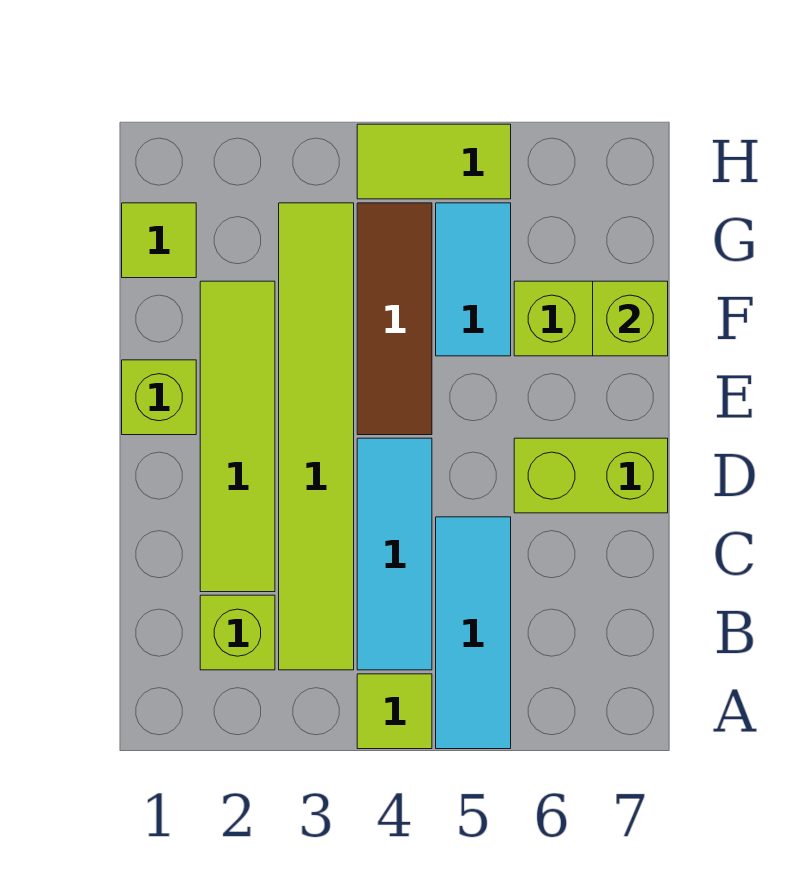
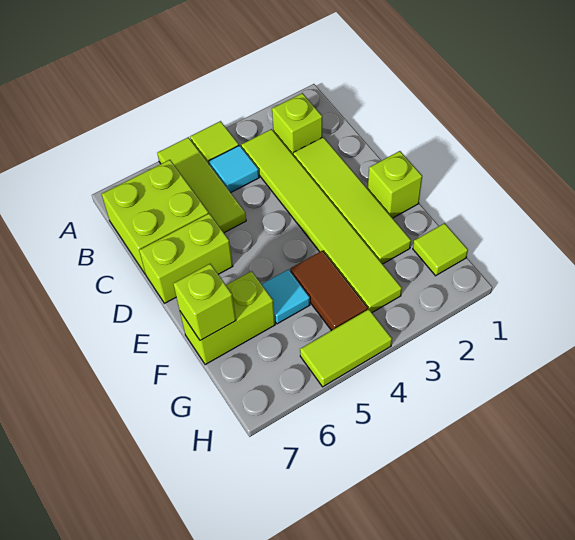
cyan tile A5:C5 level 1 -> lime tile A5:C5 level 1
cyan tile B4:D4 level 1 -> cyan tile B4 level 1
none -> lime brick B6:C7 level 1
brown tile E4:G4 level 1 -> brown tile F4:G4 level 1
cyan tile F5:G5 level 1 -> cyan tile F5 level 1

